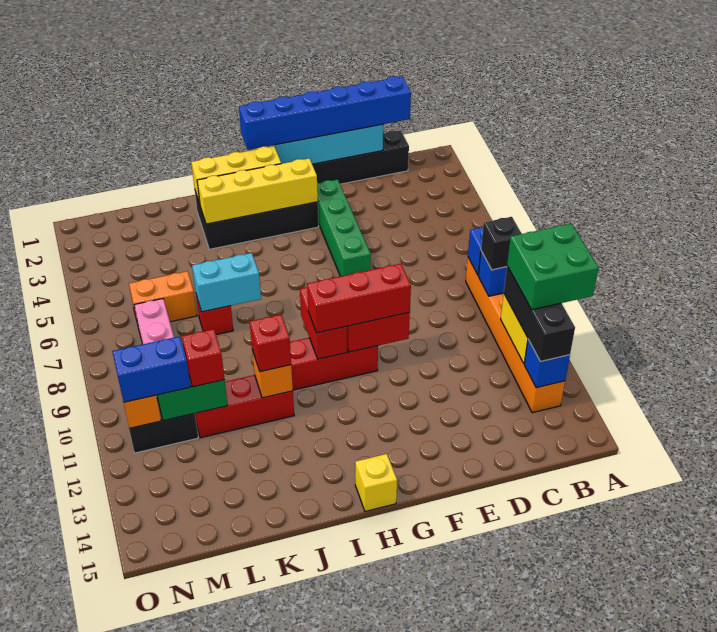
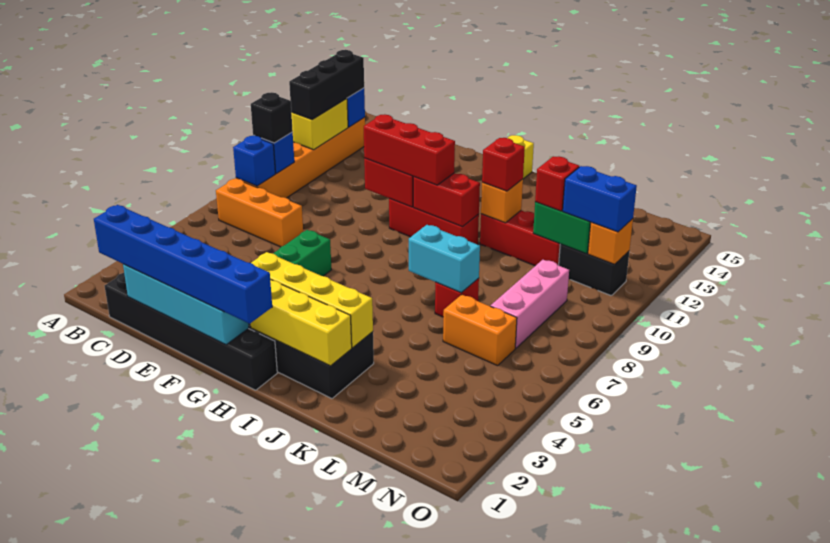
green brick A11:B12 level 4 -> none
none -> orange brick B7:D7 level 1
red brick H9:H10 level 2 -> red brick H10:I10 level 2

